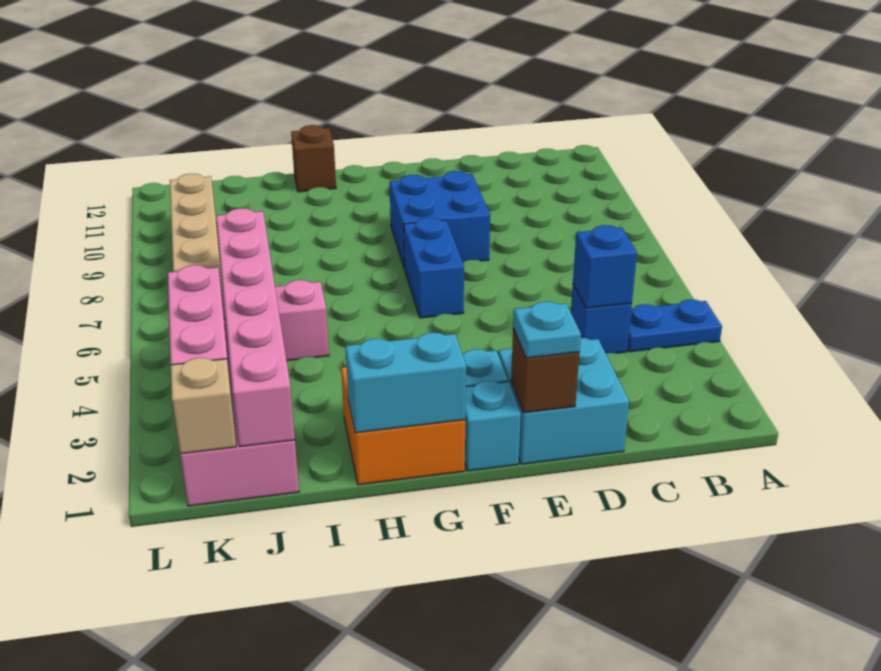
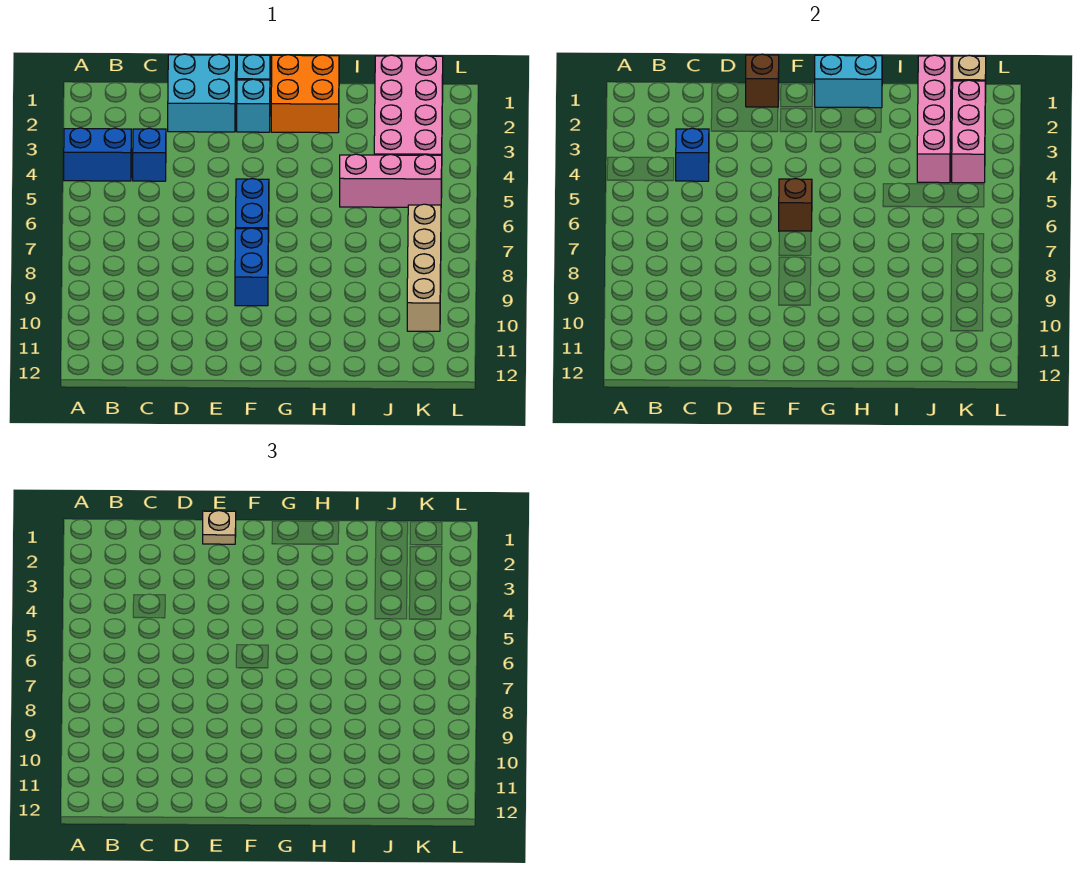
blue plate A4:B4 level 1 -> blue brick A4:B4 level 1
cyan plate E1 level 3 -> tan plate E1 level 3
blue brick E8:F9 level 1 -> blue brick F8:F9 level 1
brown brick H12 level 1 -> brown brick F6 level 2
pink brick J1:J6 level 2 -> pink brick J1:J4 level 2

